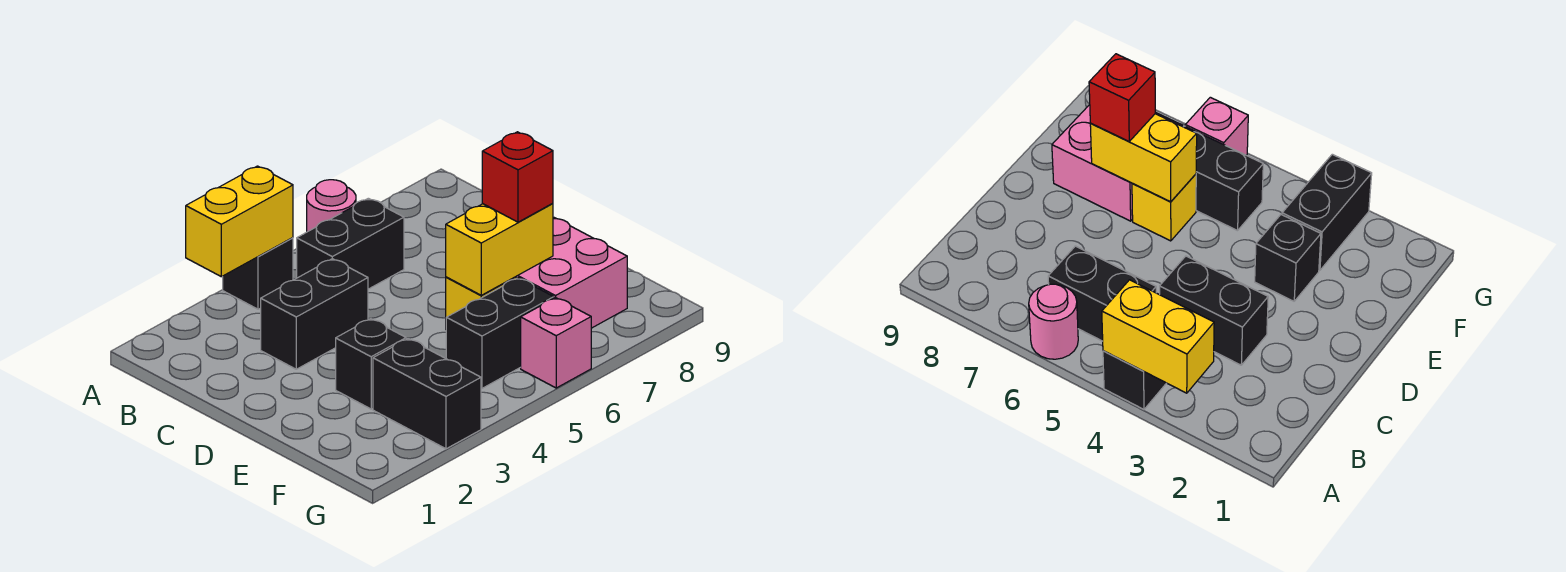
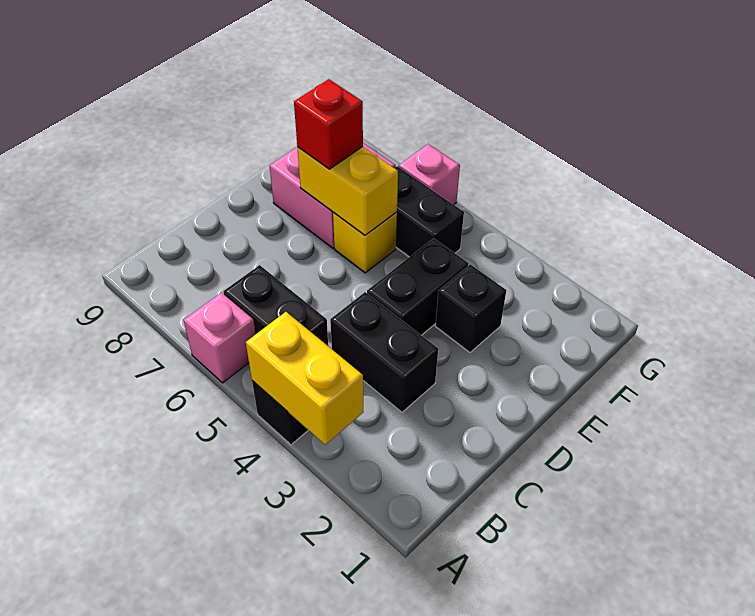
pink round brick A6 level 1 -> pink brick A6 level 1
black brick F3:G3 level 1 -> black brick D4:E4 level 1

